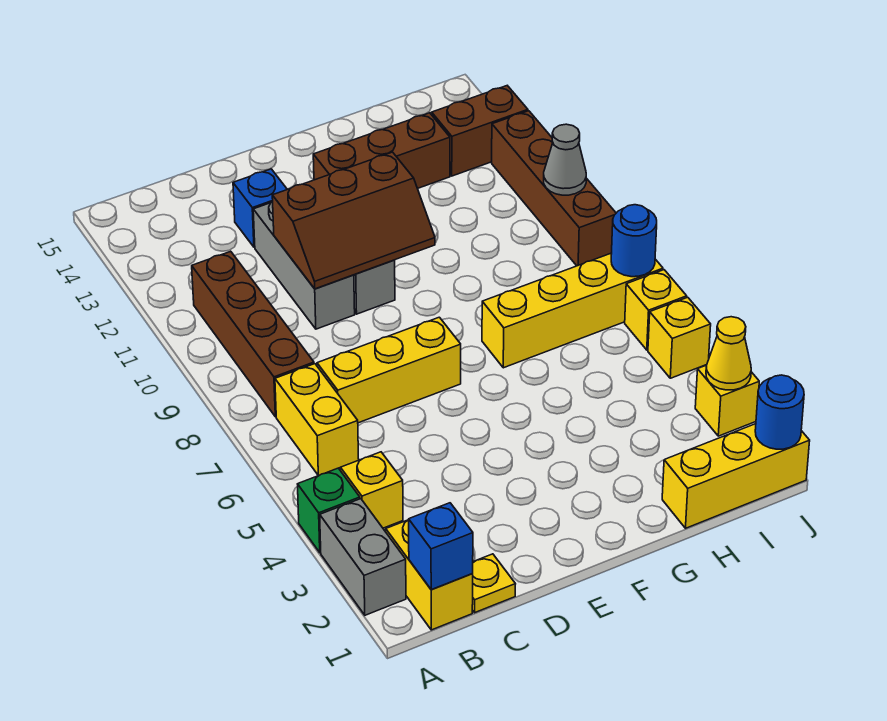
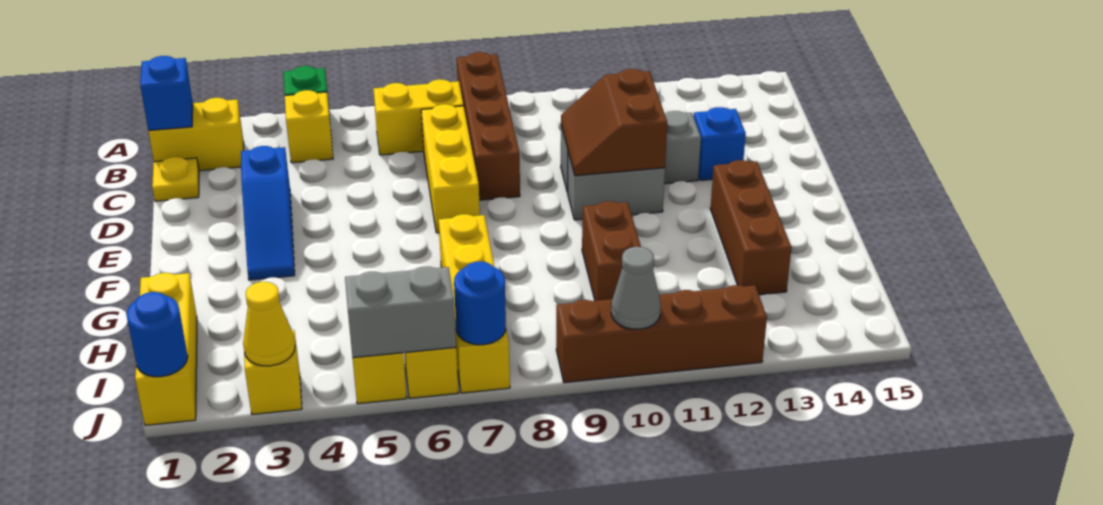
grey brick A2:A3 level 1 -> grey brick J5:J6 level 2
brown brick B8:B11 level 1 -> brown brick A8:D8 level 1
none -> blue slope D3:F3 level 1 top D
brown slope D10:F11 level 2 top 11 -> brown slope D10:E11 level 2 top 11
brown brick I13:J13 level 1 -> brown brick G10:H10 level 1

